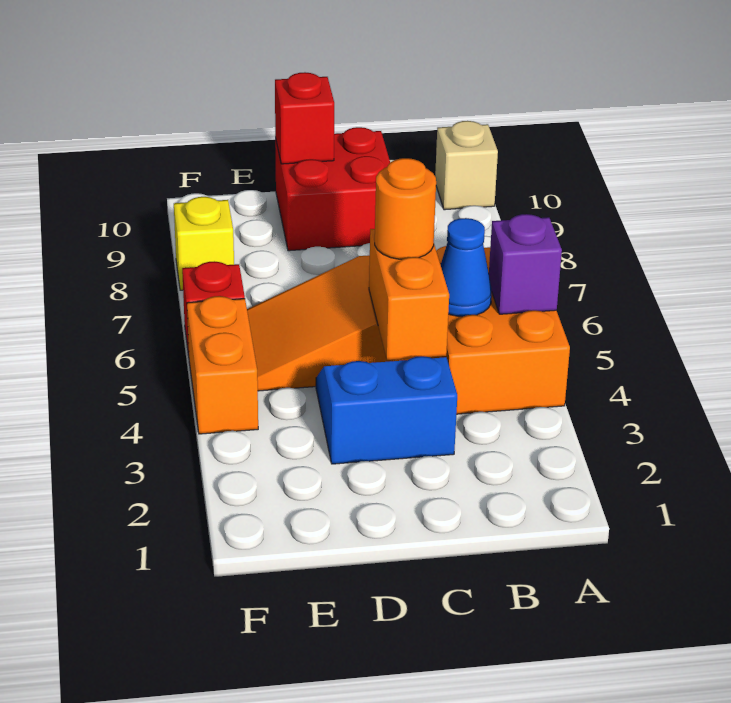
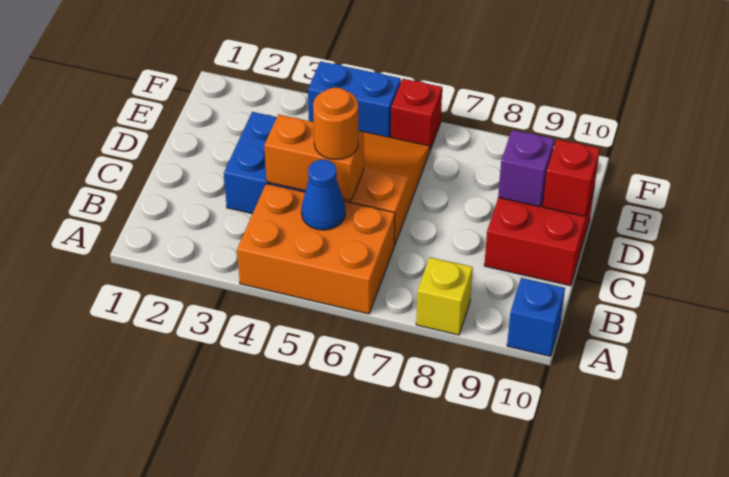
purple brick A5 level 2 -> purple brick D9 level 2
tan brick A10 level 1 -> blue brick A10 level 1
orange brick F4:F5 level 1 -> blue brick F4:F5 level 1
yellow brick F8 level 1 -> yellow brick A8 level 1

